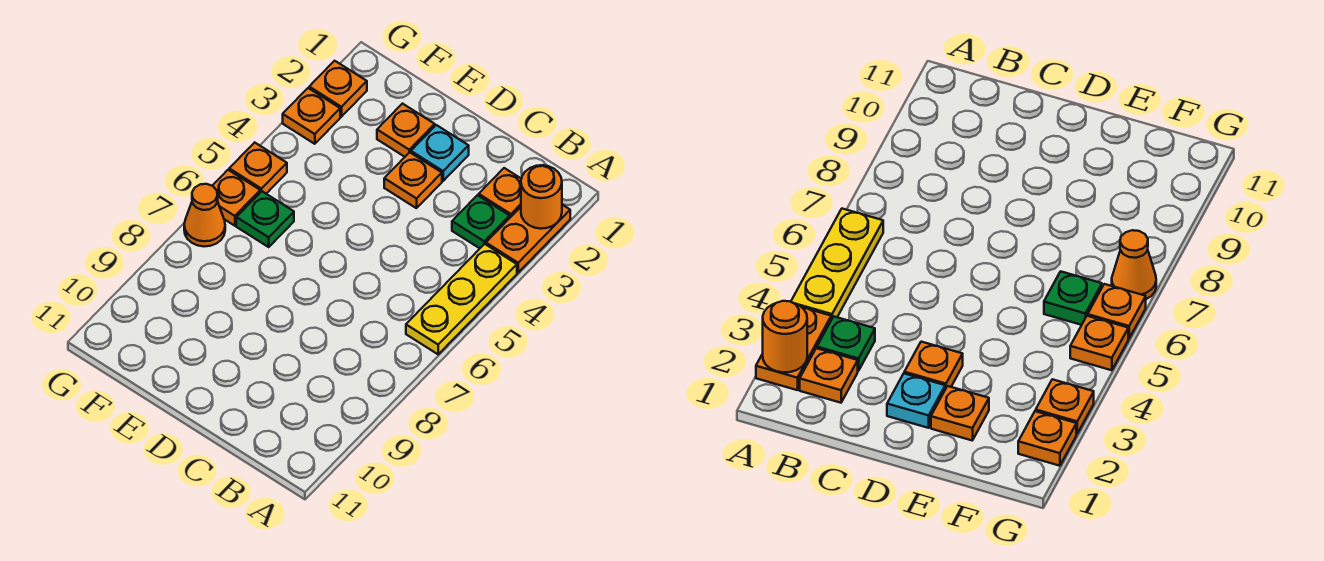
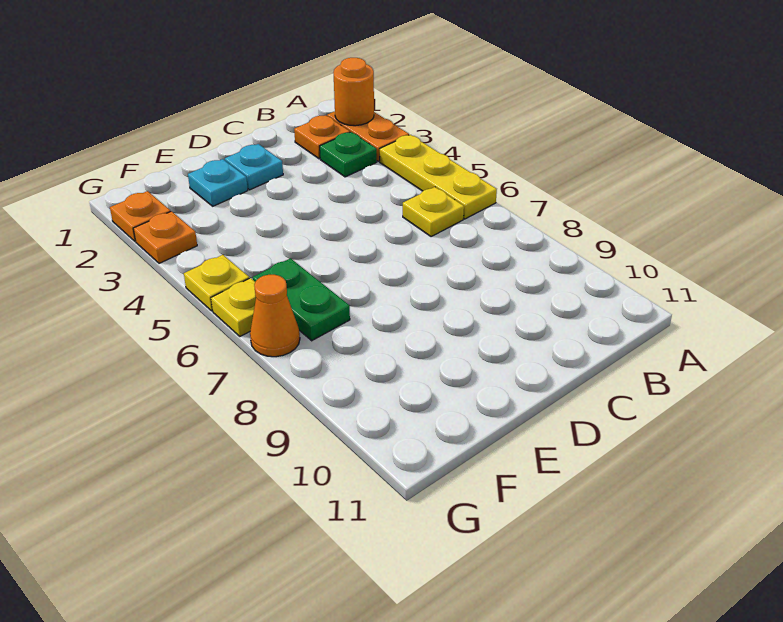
none -> yellow plate B6 level 1
orange plate D3 level 1 -> none
orange plate E2 level 1 -> cyan plate E2 level 1
green plate F6 level 1 -> green plate F6:F7 level 1
orange plate G5 level 1 -> yellow plate G5 level 1
orange plate G6 level 1 -> yellow plate G6 level 1

